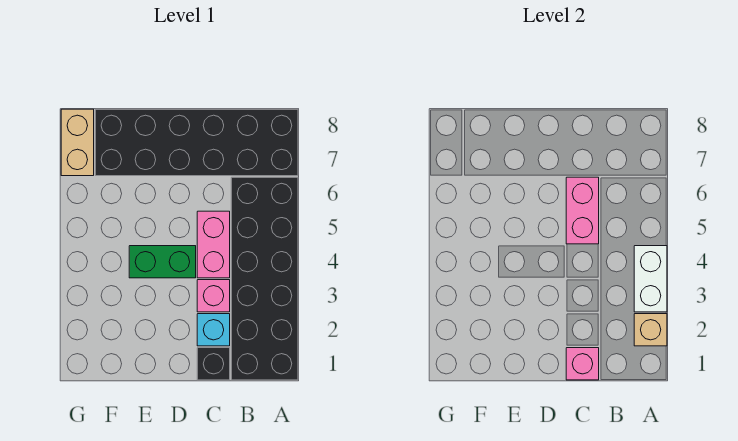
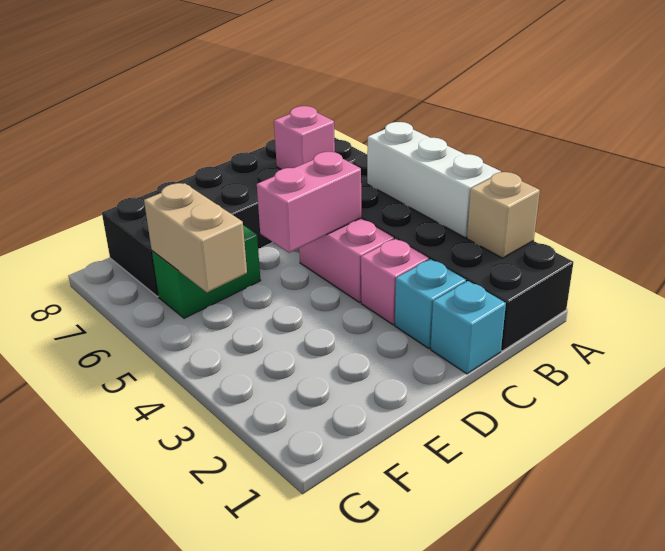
white brick A3:A4 level 2 -> white brick A3:A5 level 2
black brick C1 level 1 -> cyan brick C1 level 1
pink brick C1 level 2 -> pink brick B7 level 2
pink brick C5:C6 level 2 -> pink brick C5:D5 level 2
green brick D4:E4 level 1 -> green brick E6:F6 level 1
tan brick G7:G8 level 1 -> tan brick F5:F6 level 2

